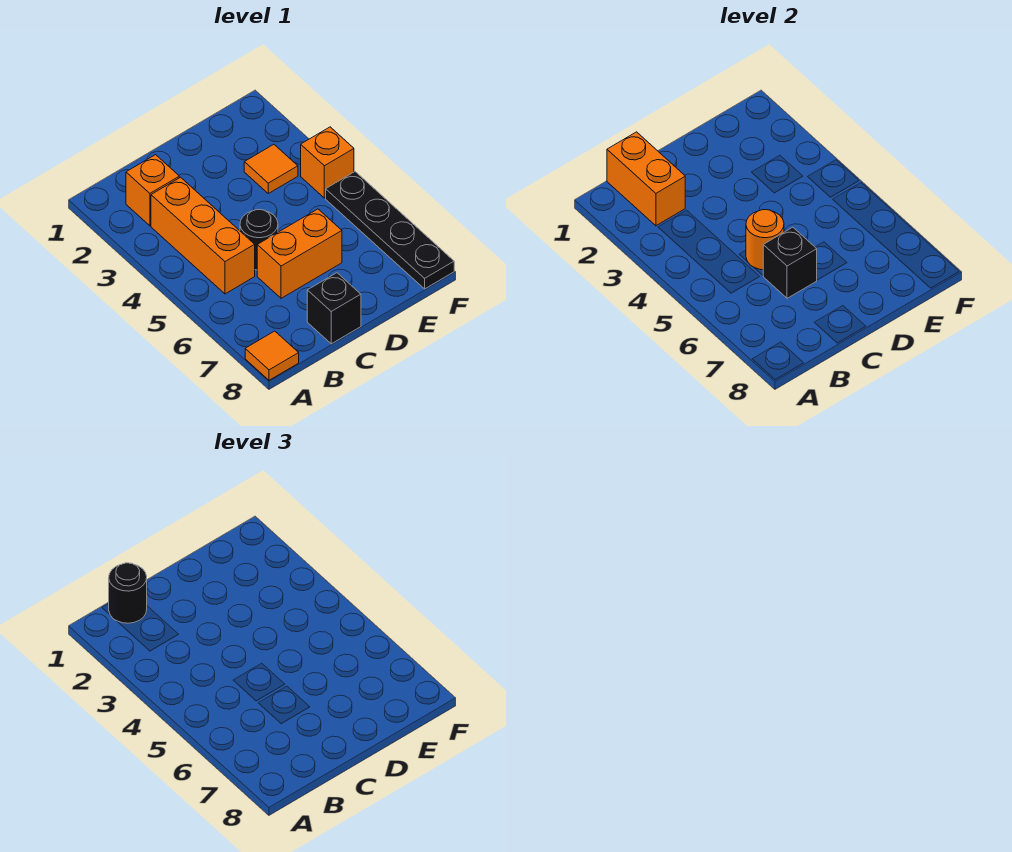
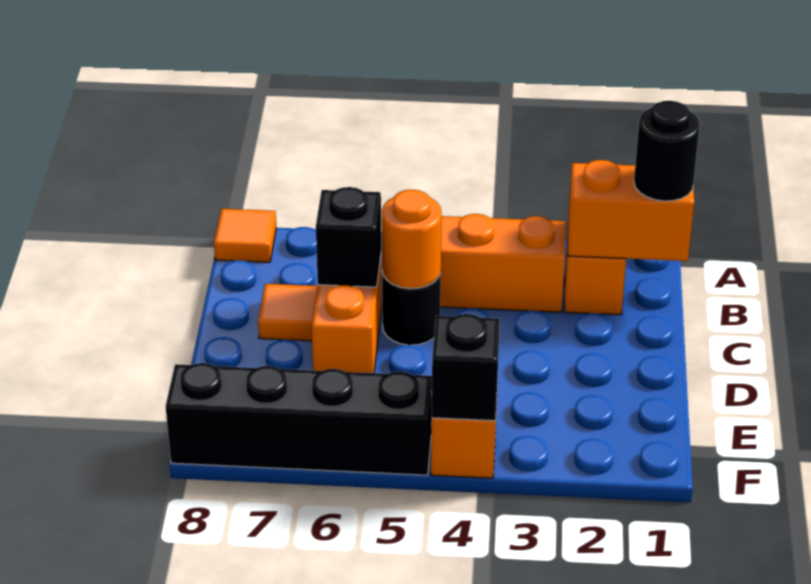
black brick C8 level 1 -> black brick F4 level 2
orange tile E3 level 1 -> orange tile C7 level 1
black plate F5:F8 level 1 -> black brick F5:F8 level 1

